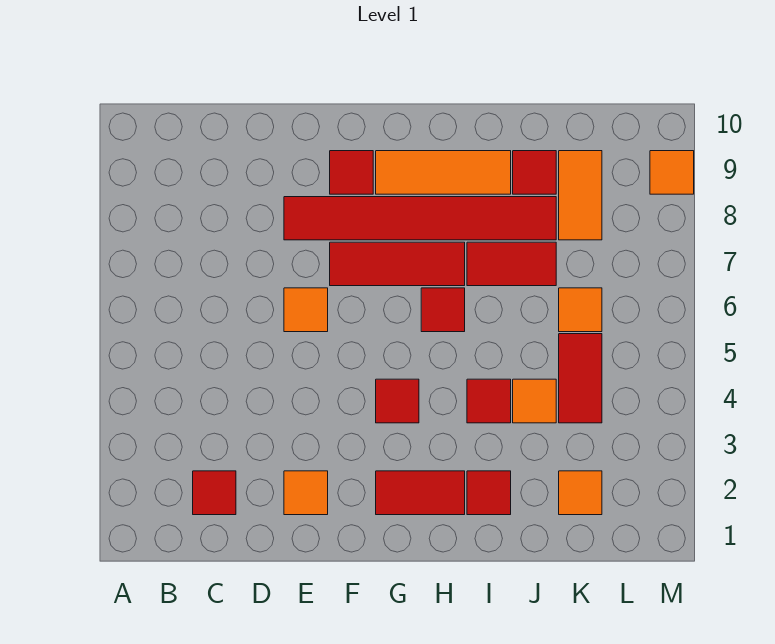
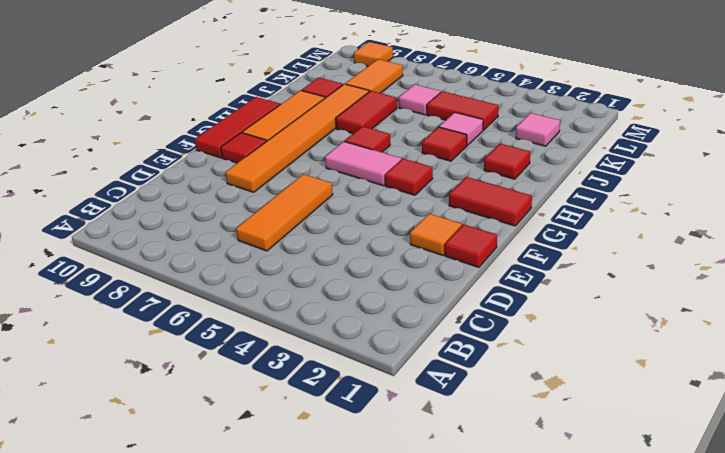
red tile C2 level 1 -> red tile E1 level 1
orange tile E6 level 1 -> orange tile C6:E6 level 1
red tile E8:J8 level 1 -> orange tile E8:J8 level 1
red tile F7:H7 level 1 -> red tile F10:H10 level 1
red tile G2:H2 level 1 -> red tile G1:G2 level 1
none -> pink tile G5:G6 level 1
orange tile J4 level 1 -> pink tile J4 level 1
orange tile K2 level 1 -> pink tile K2 level 1
orange tile K6 level 1 -> pink tile K6 level 1
orange tile K8:K9 level 1 -> orange tile K8:L8 level 1

